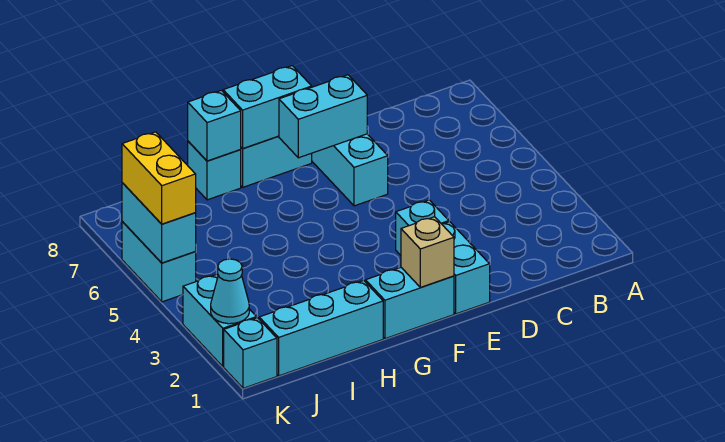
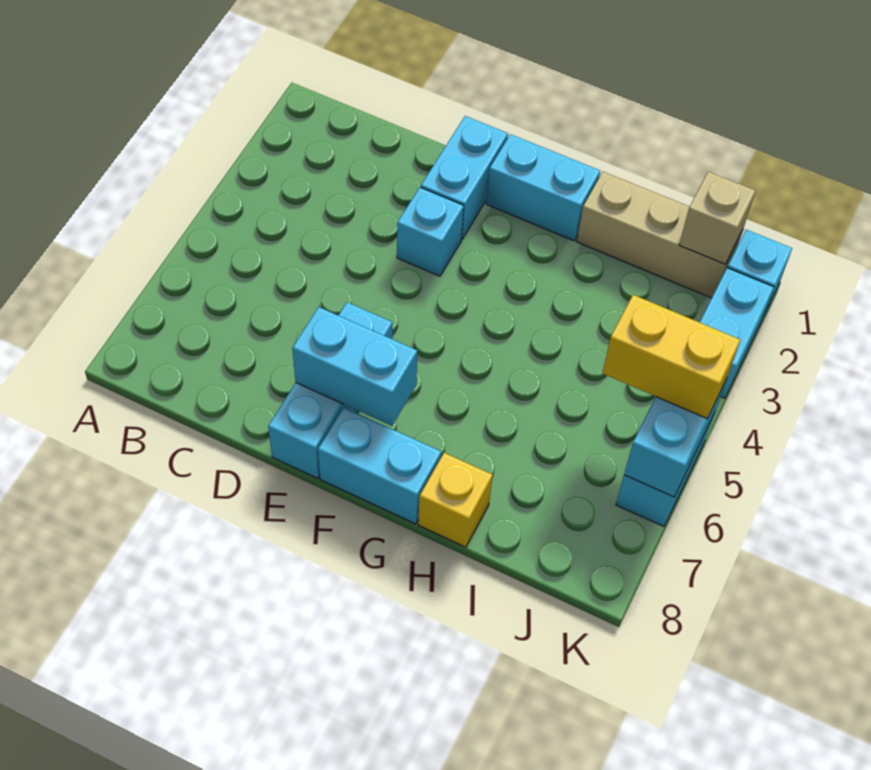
tan brick F1 level 2 -> tan brick J1 level 2
cyan brick F8:G8 level 2 -> none
cyan brick H1:J1 level 1 -> tan brick H1:J1 level 1
cyan brick H8 level 1 -> yellow brick H8 level 1
cyan brick H8 level 2 -> none
cyan cone K2 level 2 -> none
yellow brick K5:K6 level 3 -> yellow brick J5:K5 level 3

